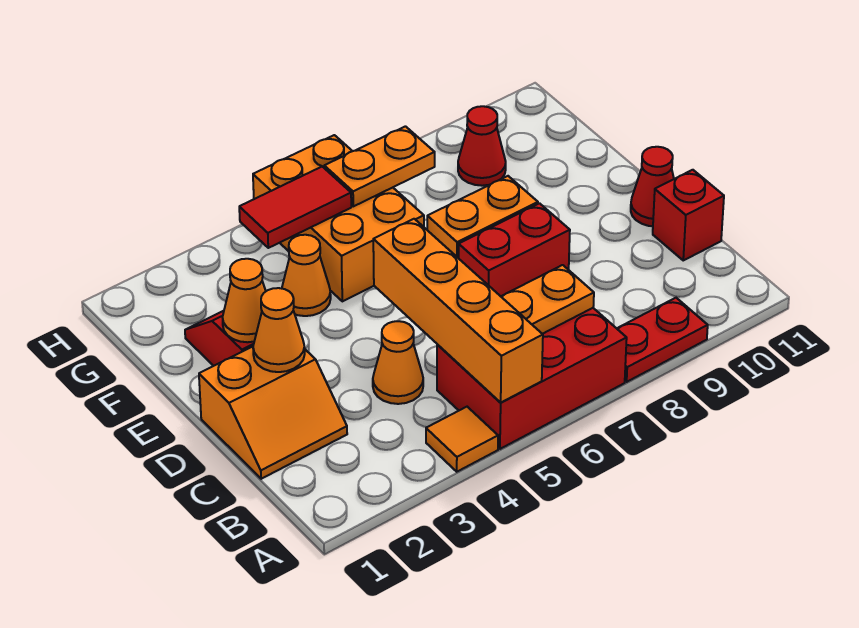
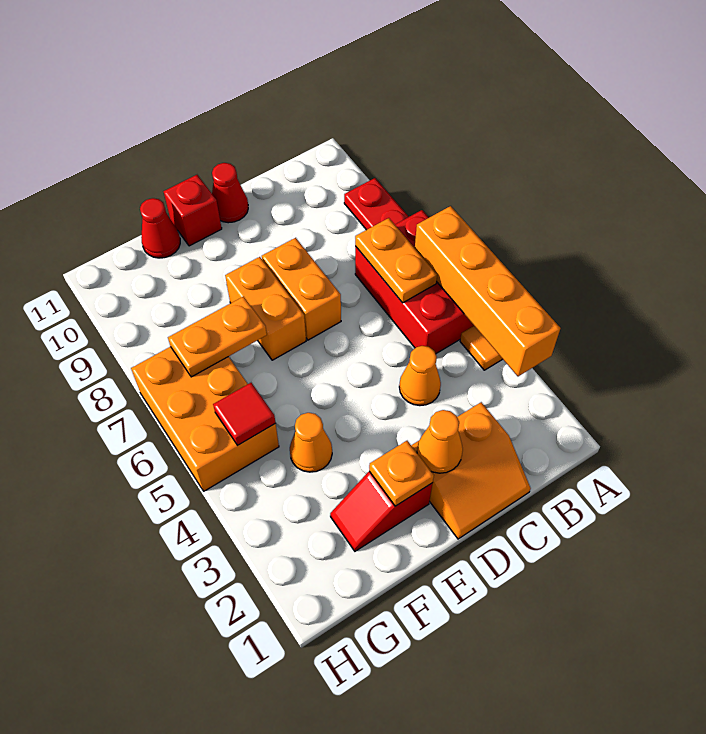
orange brick A5:D5 level 2 -> orange brick A3:A6 level 2
orange slope C1:D2 level 1 top D -> orange slope C1:D2 level 1 top 2
red brick C11 level 1 -> red brick E11 level 1
red brick D7:D8 level 1 -> orange brick D7:D8 level 1
orange cone E2 level 2 -> orange plate E2 level 2
orange brick F5:H6 level 1 -> orange brick G5:H7 level 1
red tile G4:G5 level 2 -> red tile G5 level 2
orange plate G6:G7 level 2 -> orange plate F7:G7 level 2
red cone G9 level 1 -> red cone F11 level 1

